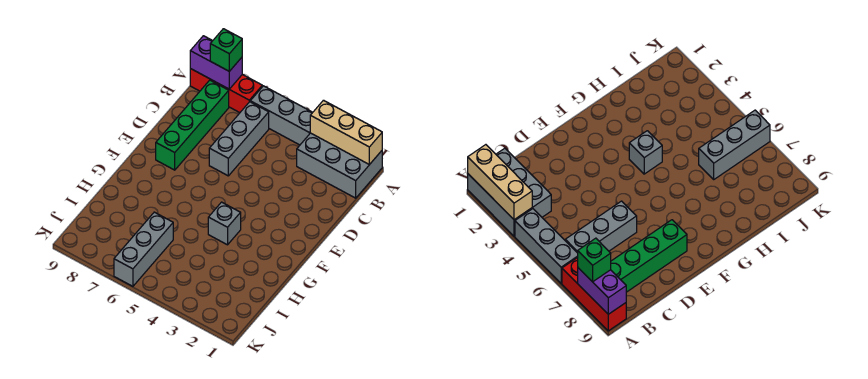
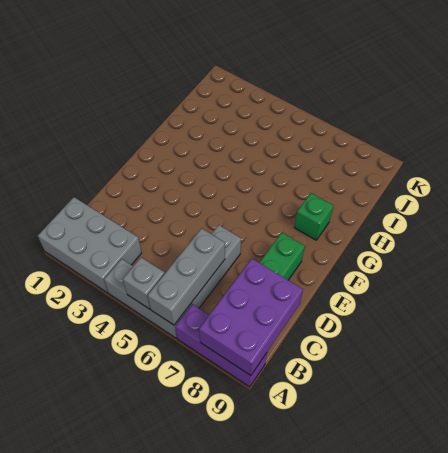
tan brick A1:A3 level 2 -> none
red brick A7:A9 level 1 -> purple brick A7:A9 level 1
purple brick A8:A9 level 2 -> purple brick A8:C9 level 2
green brick A8 level 3 -> green brick G8 level 1
grey brick G4 level 1 -> grey brick A5 level 2
grey brick I6:K6 level 1 -> grey brick A6:C6 level 2

